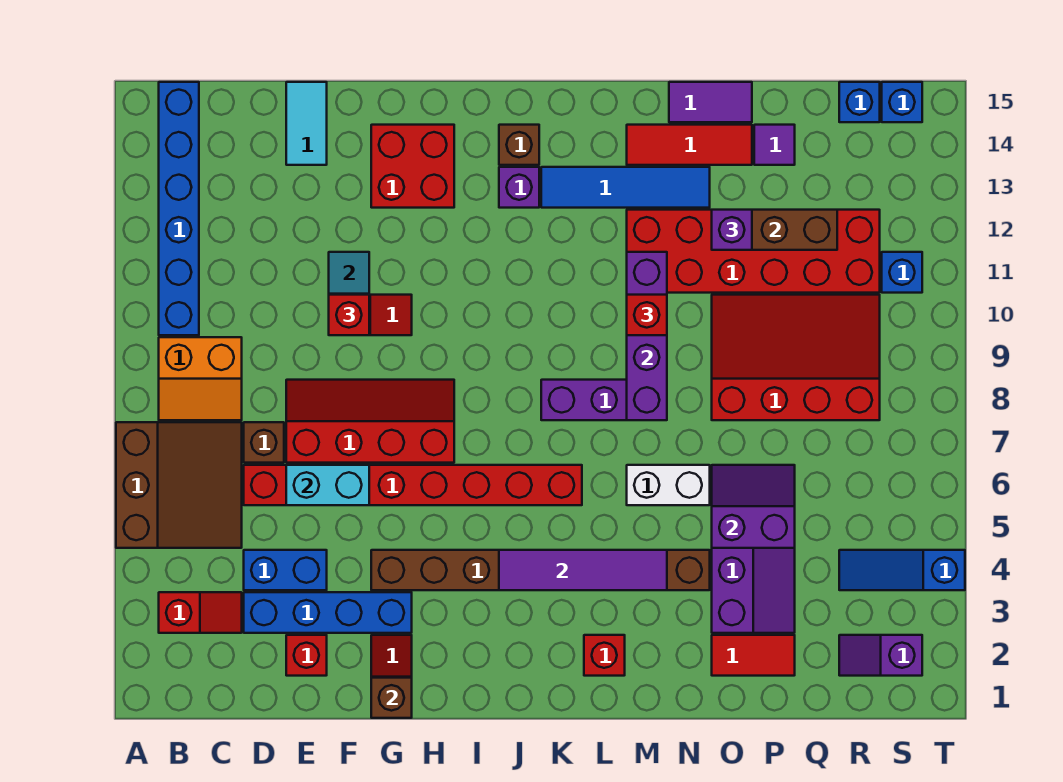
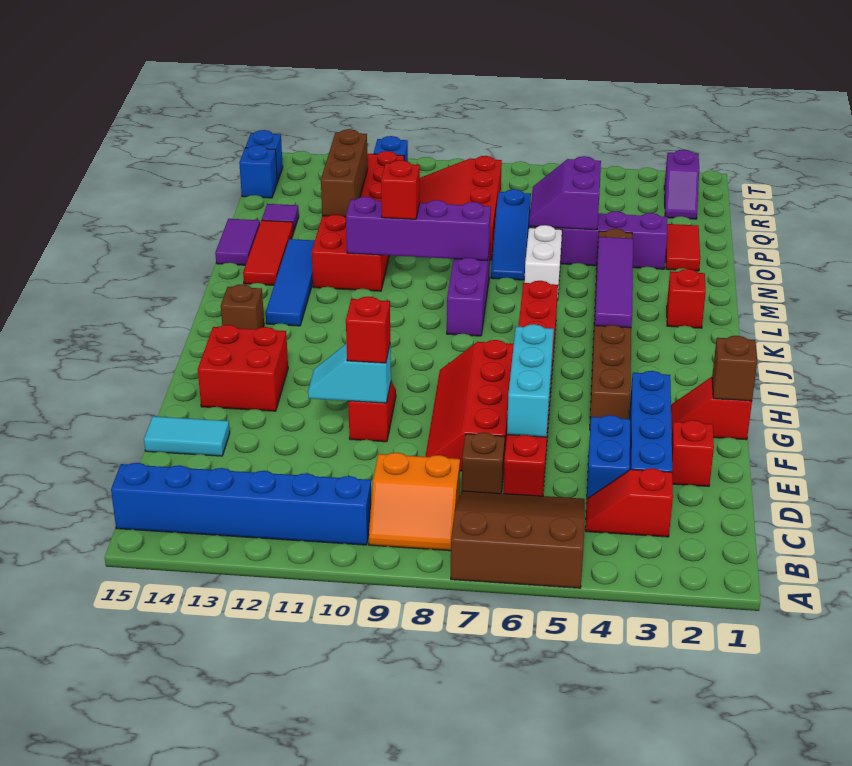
red slope B3:C3 level 1 top B -> red slope C3:C4 level 1 top 3
orange slope B8:C9 level 1 top 9 -> orange slope B8:C9 level 1 top C
cyan brick E6:F6 level 2 -> cyan brick E6:G6 level 2
purple brick J13 level 1 -> none
purple brick O12 level 3 -> none
blue slope R4:T4 level 1 top T -> blue slope N7:P7 level 1 top P

